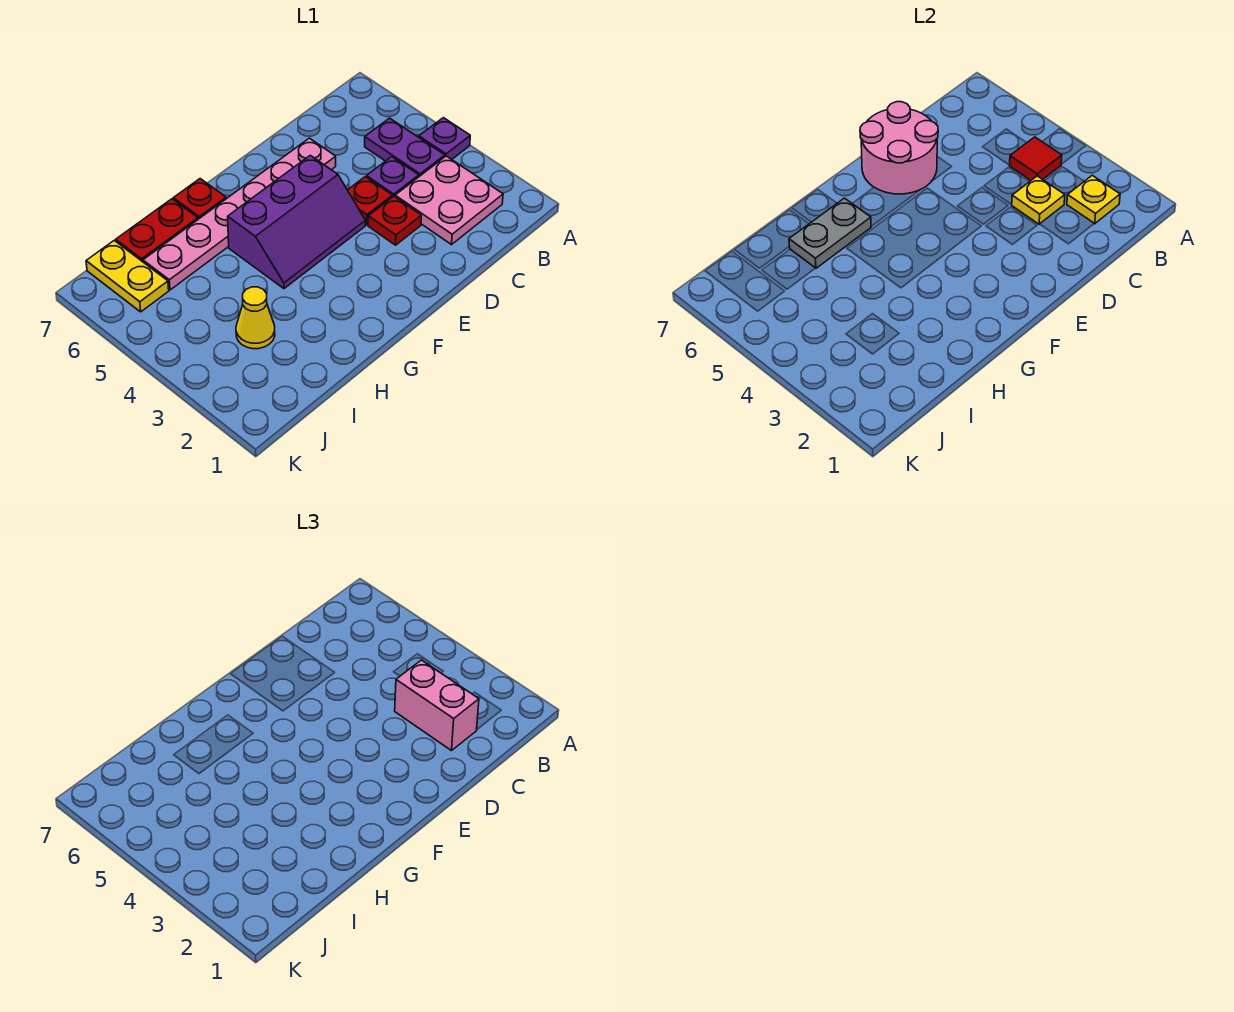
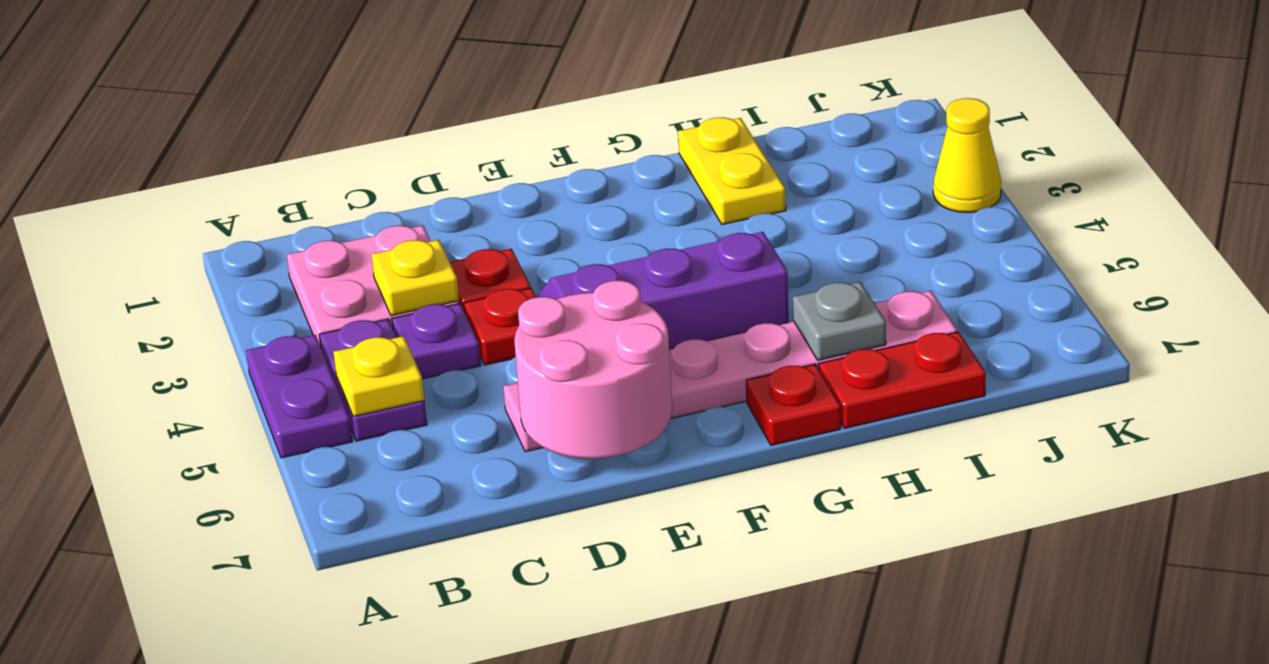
purple plate A4 level 1 -> purple plate A4:A5 level 1
yellow plate B2 level 2 -> yellow plate B5 level 2
red tile B4 level 2 -> none
pink brick C2:C3 level 3 -> none
grey plate G6:H6 level 2 -> grey plate H6 level 2
yellow cone I3 level 1 -> yellow cone K3 level 1
yellow plate J6:J7 level 1 -> yellow plate H1:H2 level 1

